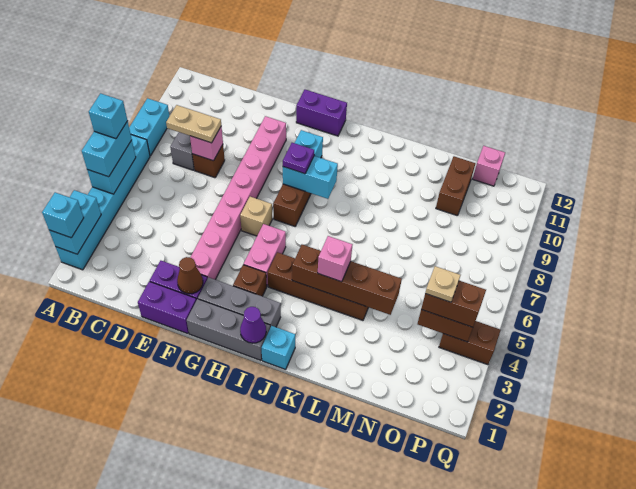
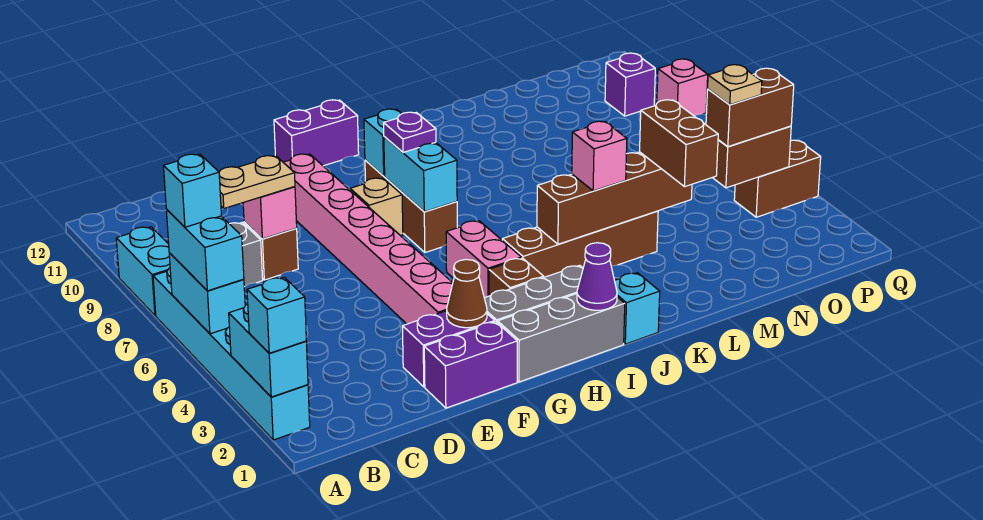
tan brick G6 level 1 -> tan brick G8 level 1
cyan brick H8:I8 level 2 -> cyan brick H7:H8 level 2
brown brick N10:N11 level 1 -> brown brick M3:M4 level 3
pink brick O12 level 1 -> pink brick Q9 level 1
none -> purple brick P10 level 1

